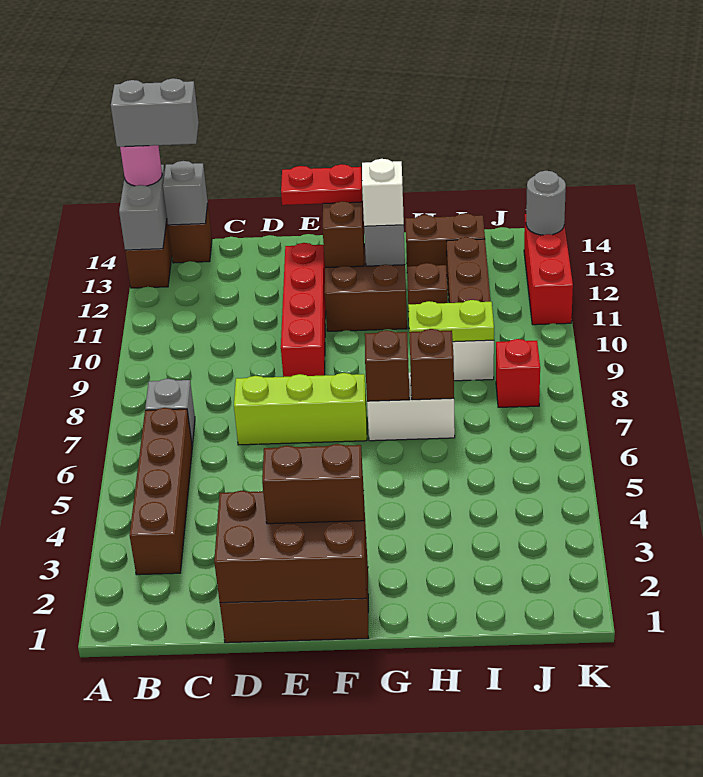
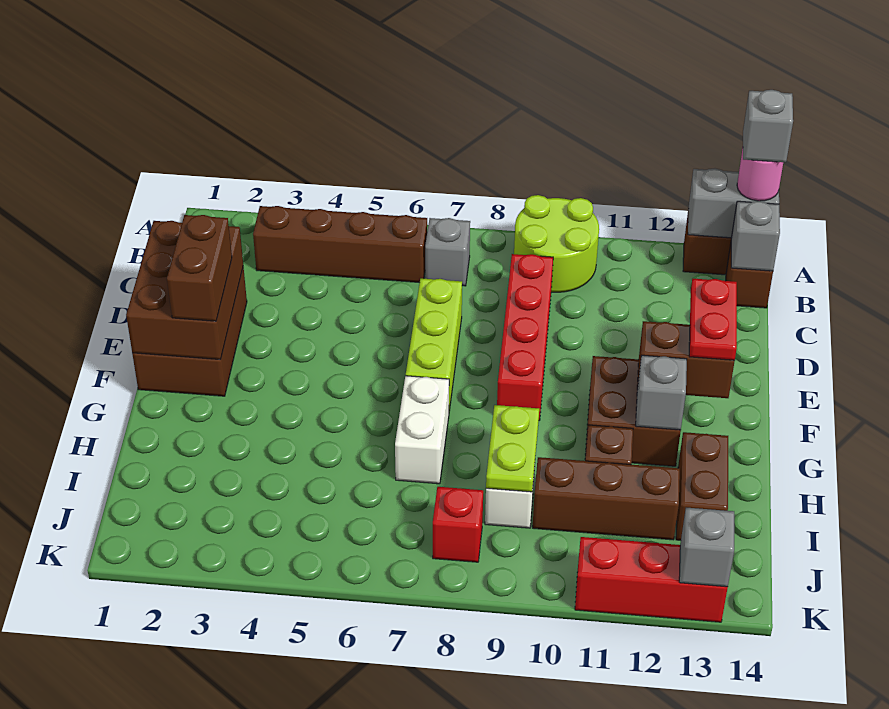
none -> lime round brick A9:B10 level 1
grey brick A14:B14 level 4 -> grey brick A14 level 4
red brick E9:E12 level 1 -> red brick C9:F9 level 1
brown brick G7 level 2 -> none
white brick G12 level 3 -> none
brown brick H7 level 2 -> none
grey round brick K13 level 2 -> grey brick K13 level 2

